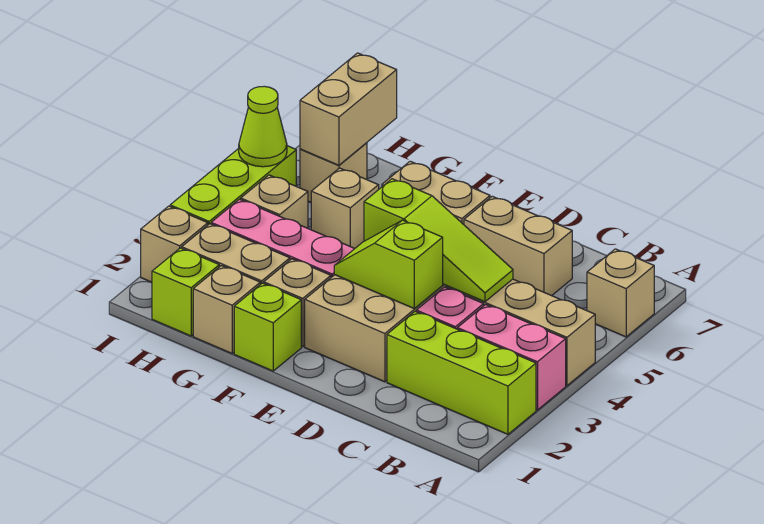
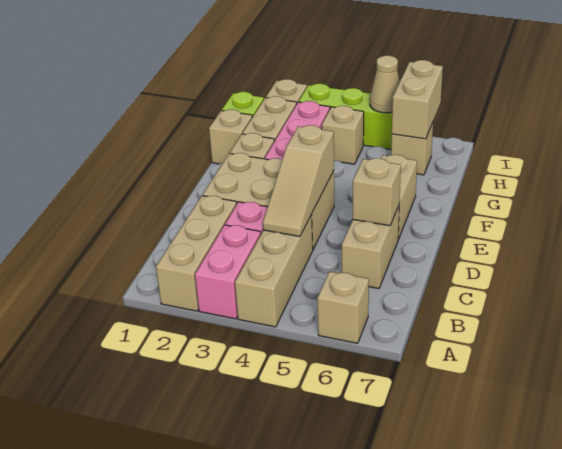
lime brick A2:C2 level 1 -> tan brick A2:C2 level 1
lime slope C4:E4 level 2 top E -> tan slope C4:E4 level 2 top E
lime slope D3:E3 level 2 top D -> none
lime brick F1 level 1 -> none
tan brick G5 level 1 -> tan brick D6 level 2
tan brick H6:H7 level 2 -> tan brick H6:I6 level 2
lime cone I5 level 2 -> tan cone I5 level 2

